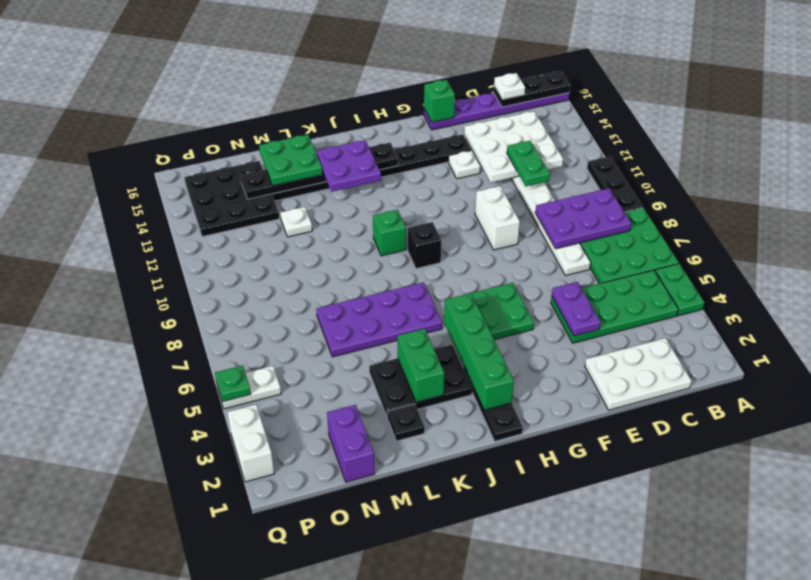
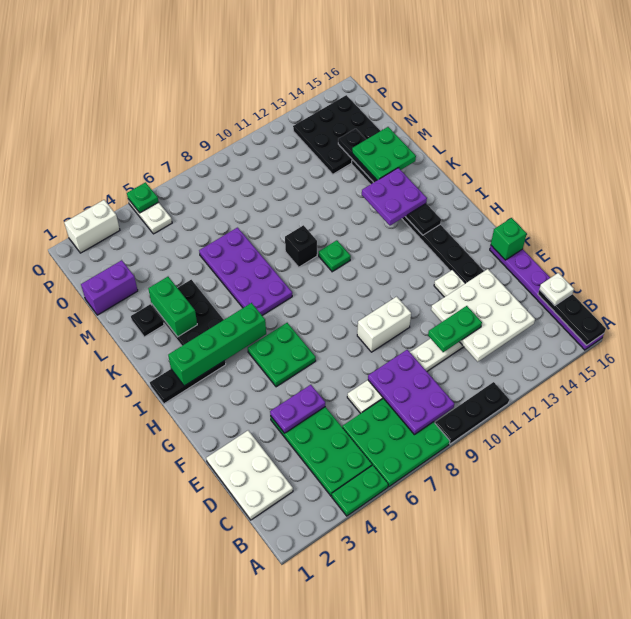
black brick I9 level 1 -> black brick K9 level 1
green brick J10 level 1 -> green plate J10 level 1
green brick K3:K4 level 2 -> green brick K3:L3 level 2
white plate M12 level 1 -> none

